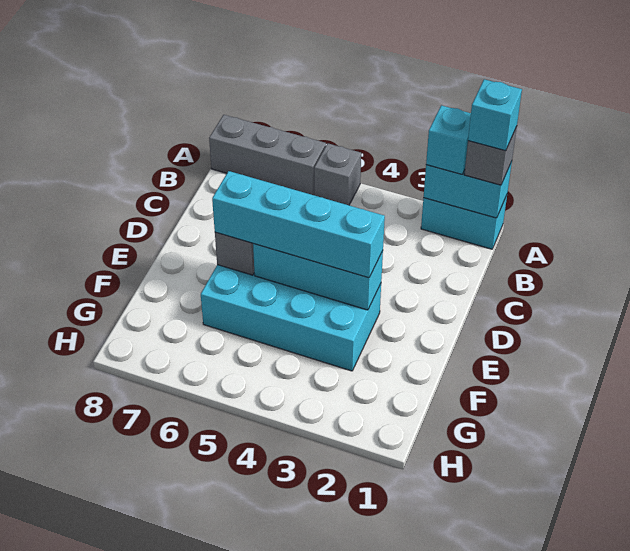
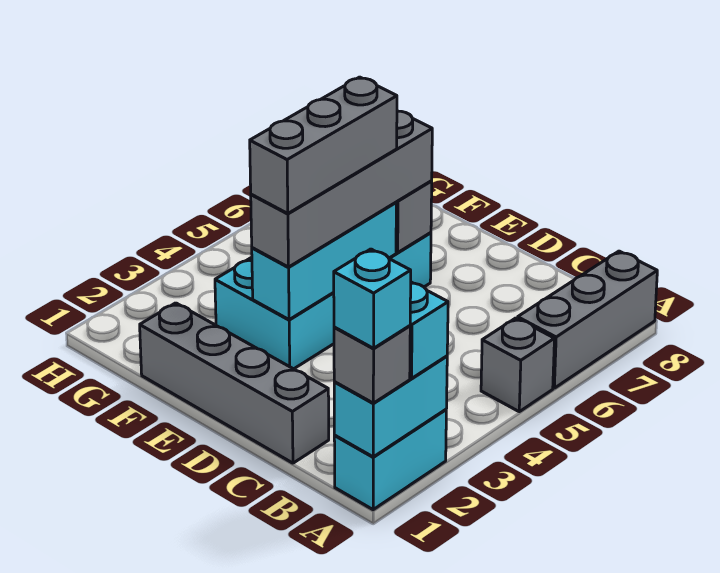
none -> grey brick C1:F1 level 1
cyan brick E3:E6 level 3 -> grey brick E3:E6 level 3
none -> grey brick E3:E5 level 4

